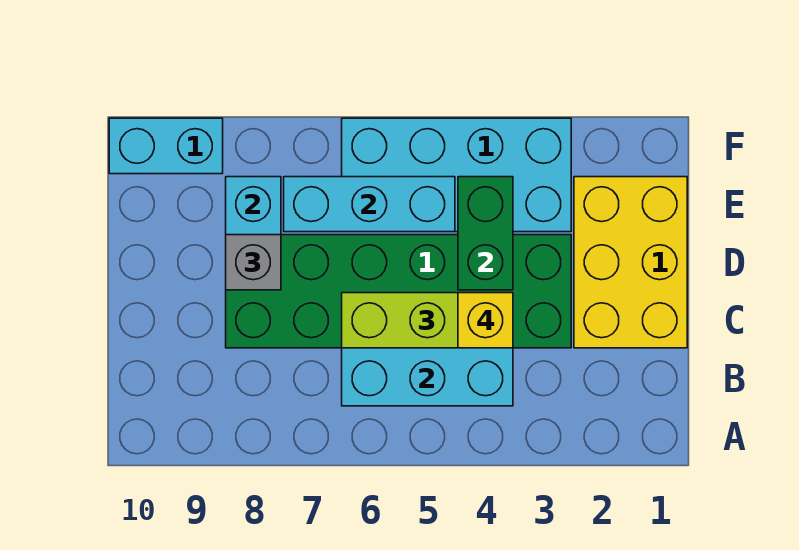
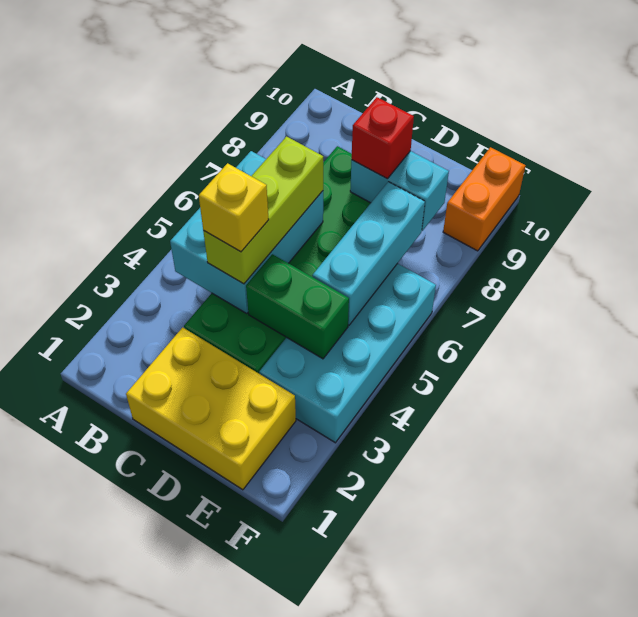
grey brick D8 level 3 -> red brick D8 level 3
cyan brick F9:F10 level 1 -> orange brick F9:F10 level 1

